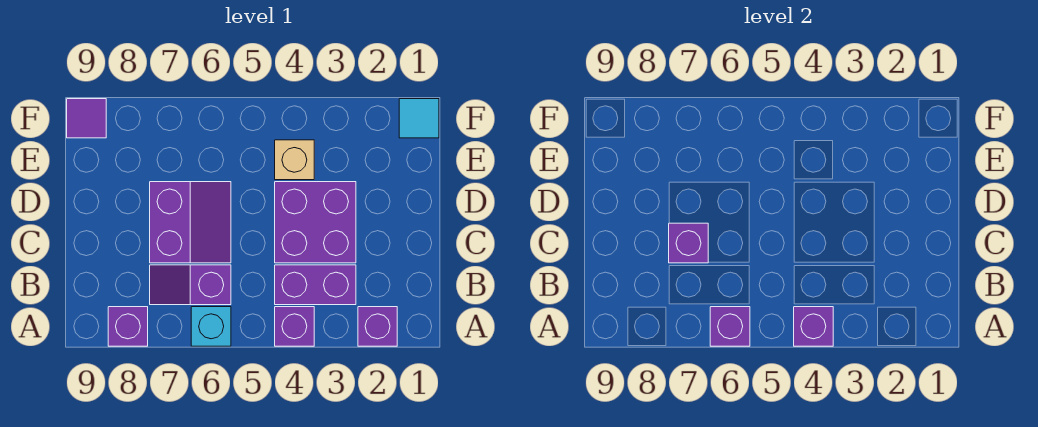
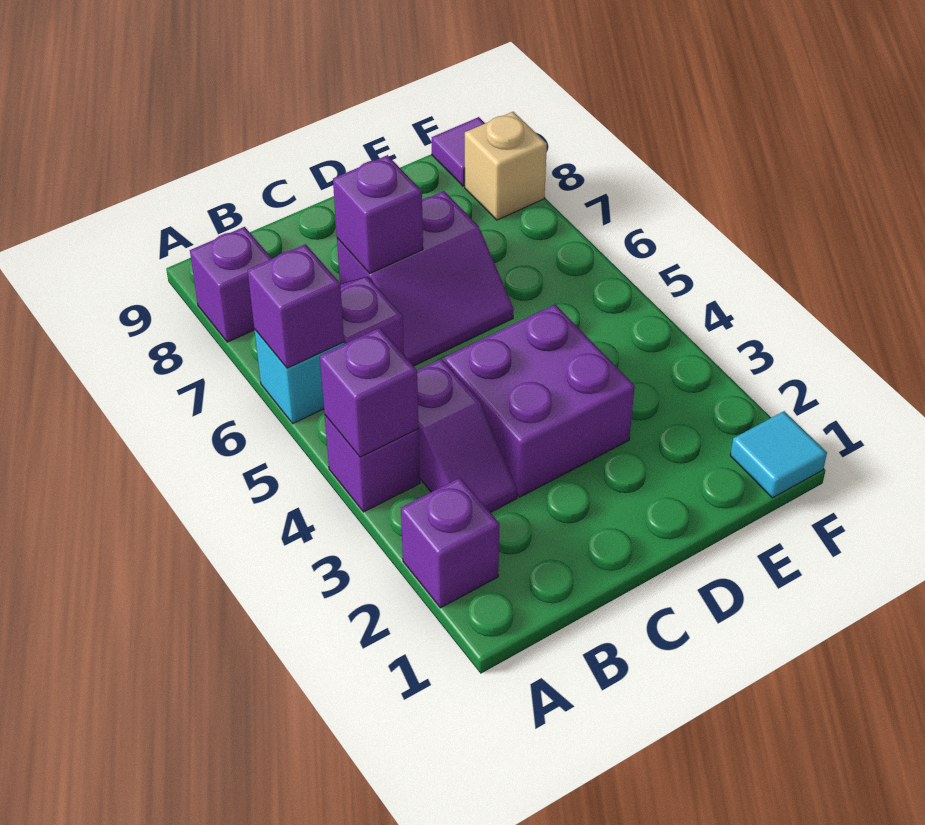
purple brick B3:B4 level 1 -> purple slope B3:B4 level 1 top 4
tan brick E4 level 1 -> tan brick F8 level 1

